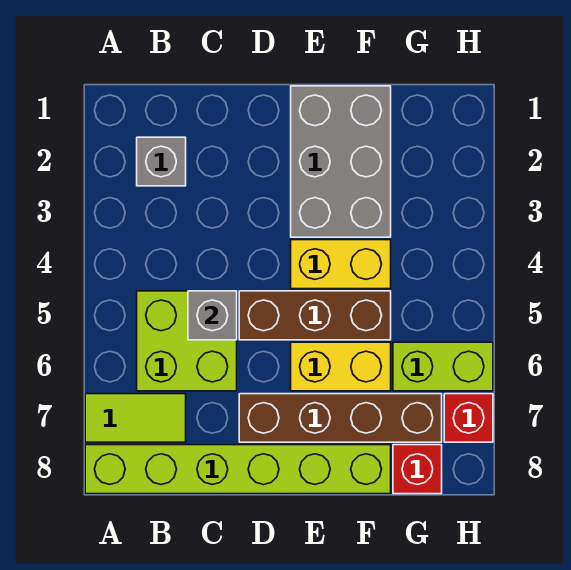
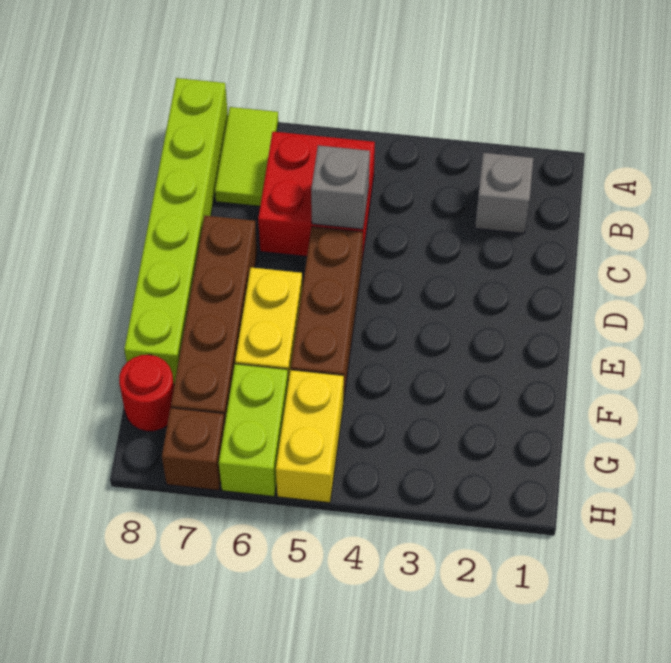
lime brick B5:C6 level 1 -> red brick B5:C6 level 1
grey brick E1:F3 level 1 -> none
yellow brick E4:F4 level 1 -> yellow brick G5:H5 level 1
red brick G8 level 1 -> red round brick G8 level 1
red brick H7 level 1 -> brown brick H7 level 1

